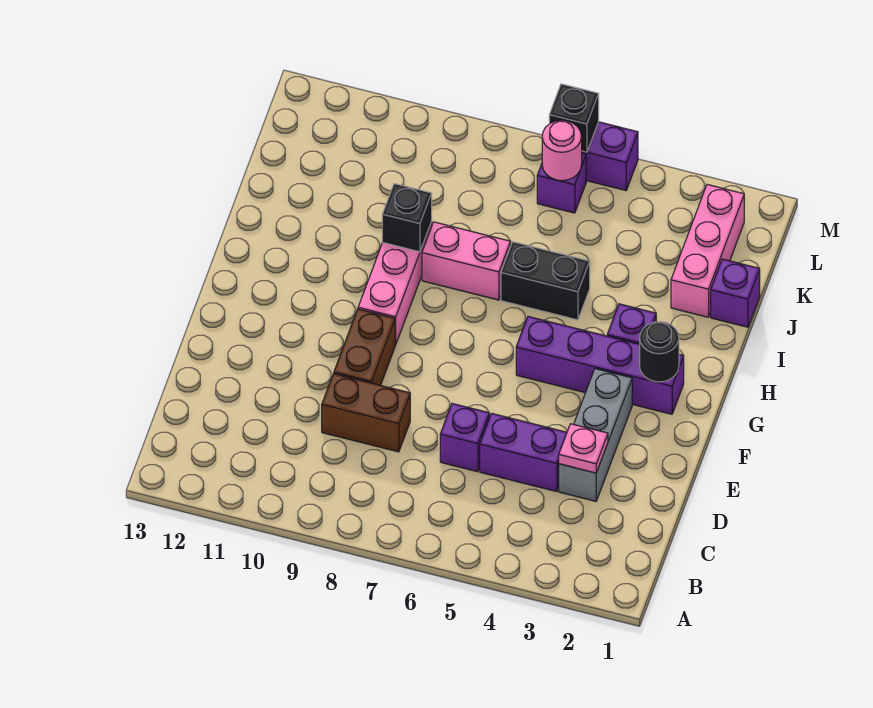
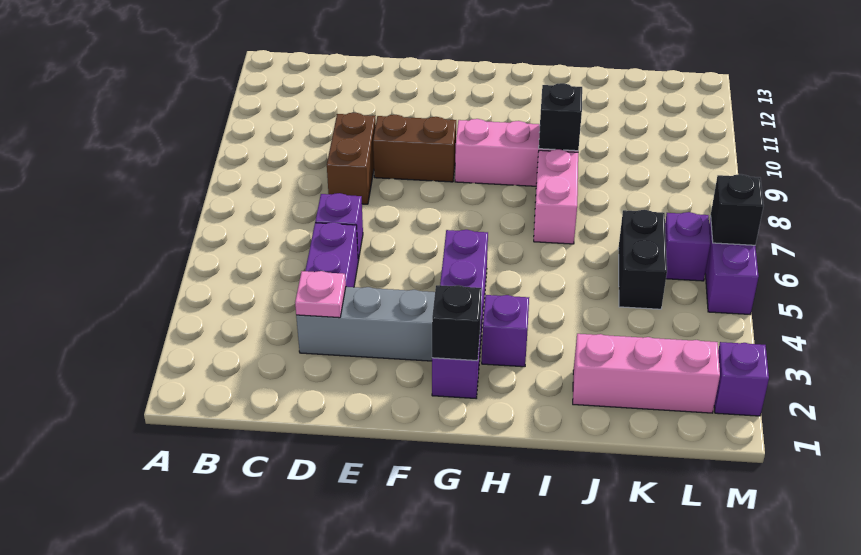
black round brick G2 level 2 -> black brick G2 level 2
black brick I5:I6 level 1 -> black brick K5:K6 level 1
purple brick J1 level 1 -> purple brick M2 level 1
pink round brick L6 level 2 -> none

